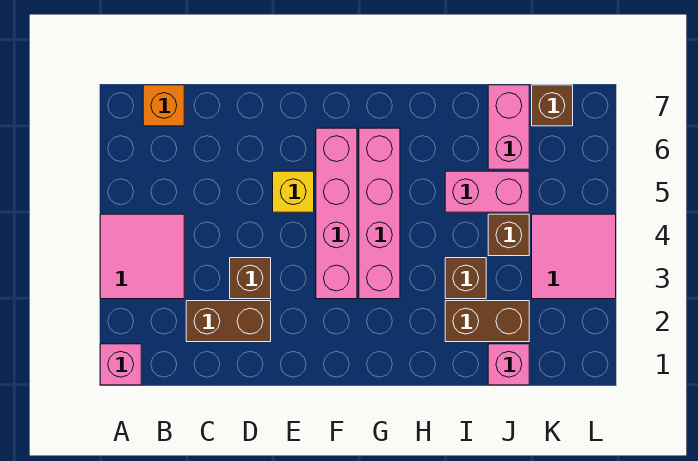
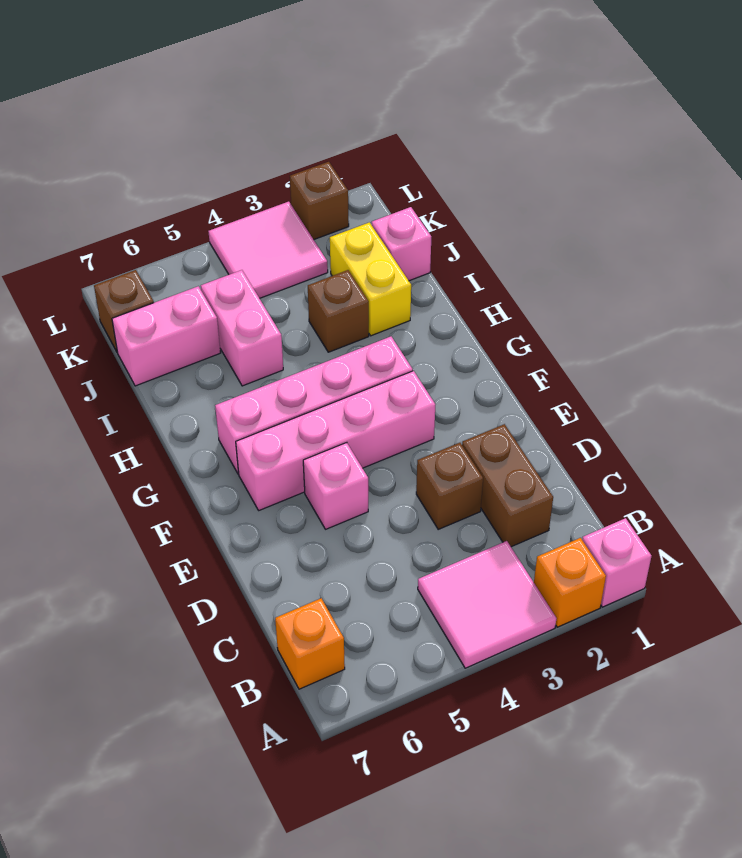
none -> orange brick A2 level 1
yellow brick E5 level 1 -> pink brick E5 level 1
brown brick I2:J2 level 1 -> yellow brick I2:J2 level 1
brown brick J4 level 1 -> brown brick L2 level 1

